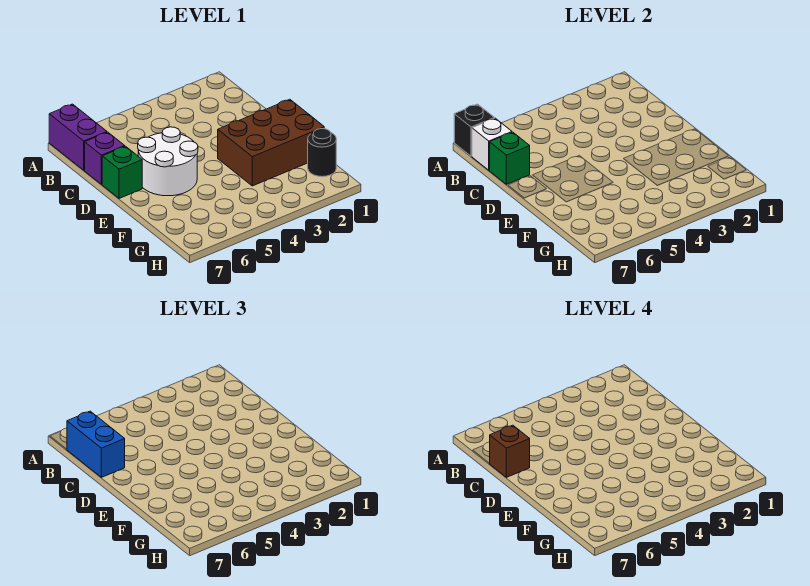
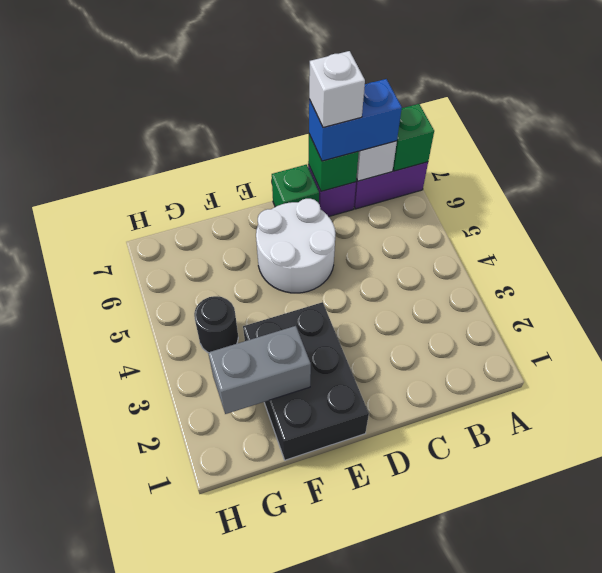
black brick A7 level 2 -> green brick A7 level 2
brown brick C7 level 4 -> white brick C7 level 4
brown brick E1:F3 level 1 -> black brick E1:F3 level 1
none -> grey brick F2:G2 level 2
black round brick G1 level 1 -> black round brick G4 level 1

